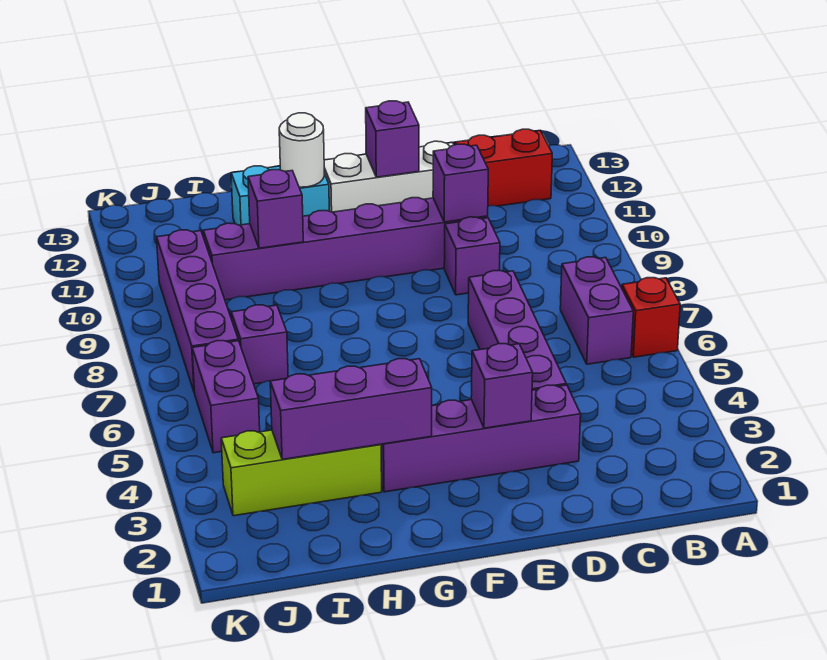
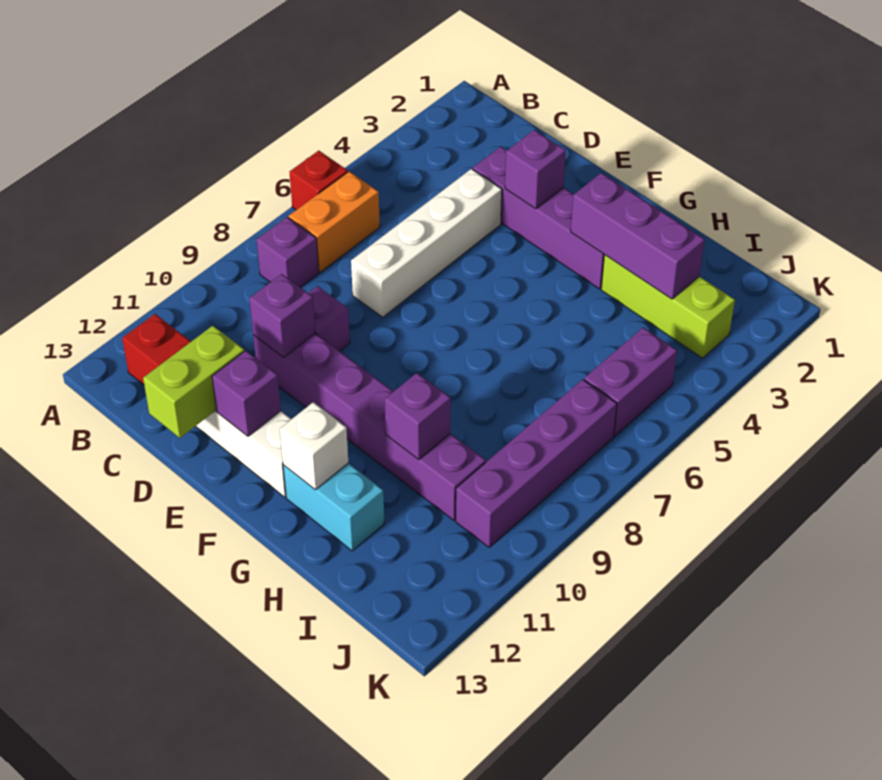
purple brick B6:B7 level 1 -> orange brick B6:B7 level 1
purple brick D4:D7 level 1 -> white brick D4:D7 level 1
none -> lime brick D12:D13 level 2
white round brick G12 level 2 -> white brick G12 level 2
purple brick I7 level 1 -> purple brick B8 level 1

